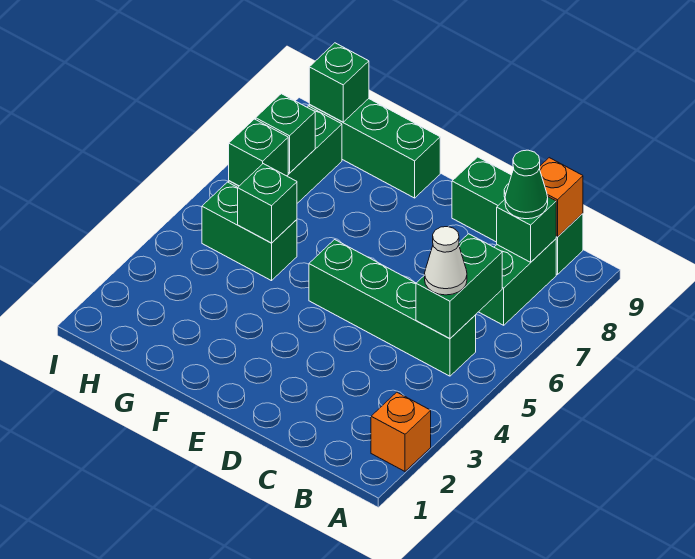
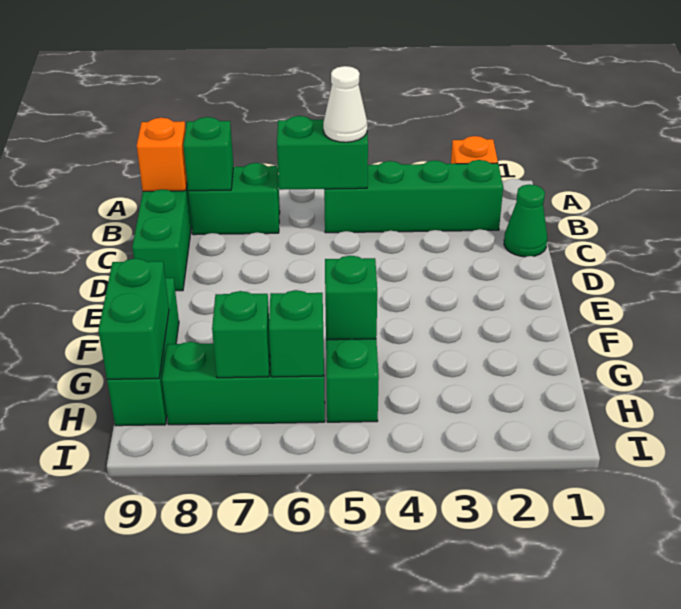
green brick B5:E5 level 1 -> green brick B2:B5 level 1
green cone B8 level 3 -> green cone C1 level 1
green brick H9 level 2 -> green brick G9:H9 level 2

